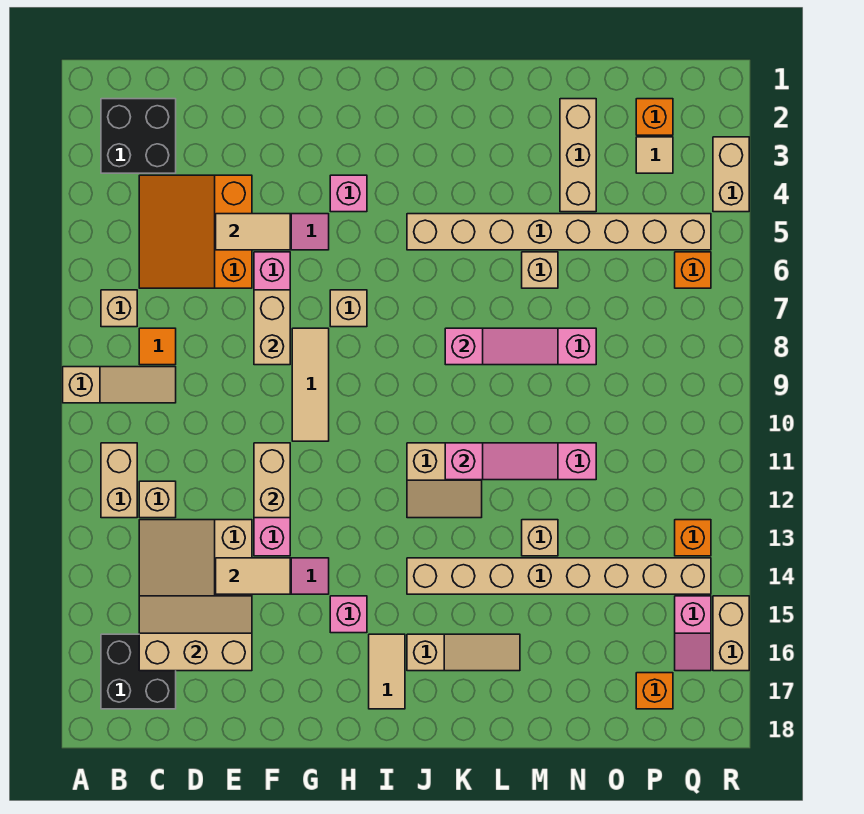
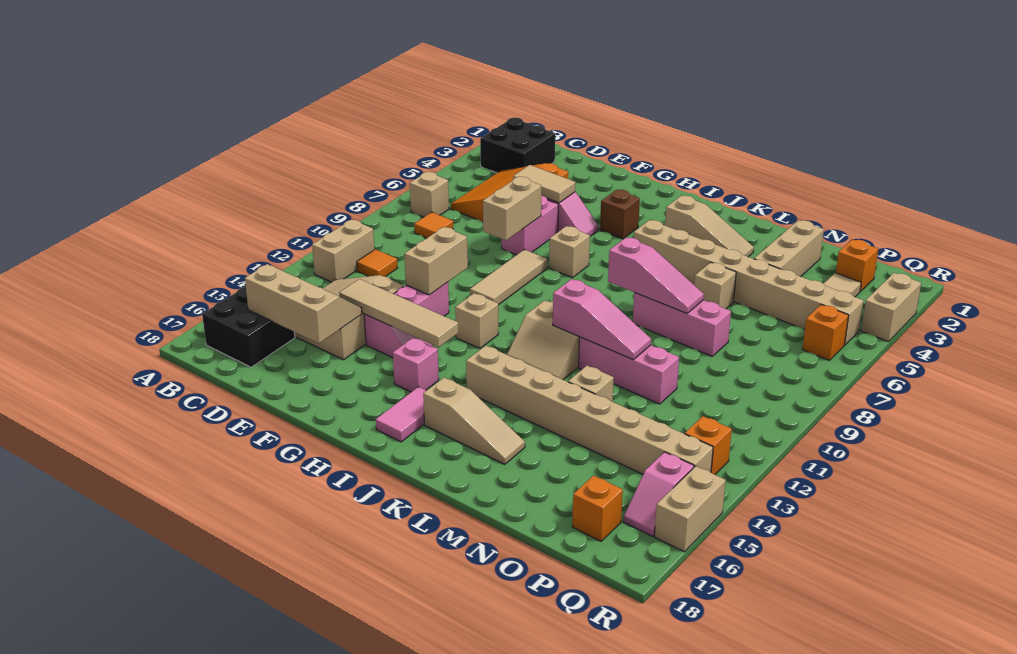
tan slope A9:C9 level 1 top A -> tan slope J3:L3 level 1 top J
none -> orange tile C11 level 1
tan brick C12 level 1 -> tan brick H12 level 1
tan tile E14:F14 level 2 -> tan tile E14:H14 level 2
pink brick H4 level 1 -> brown brick H4 level 1
tan tile I16:I17 level 1 -> pink tile I16:I17 level 1

